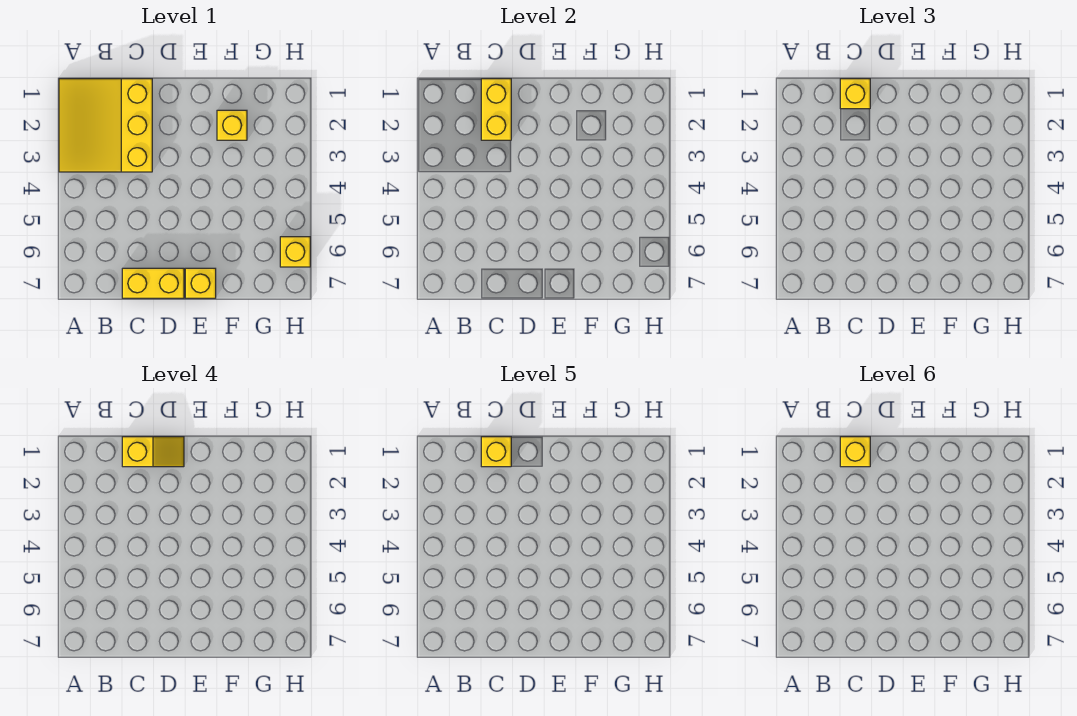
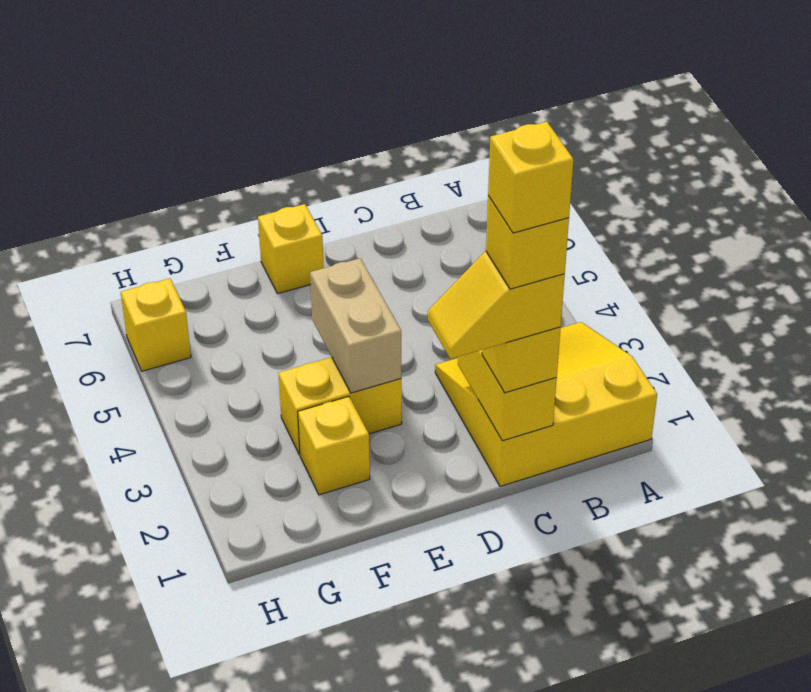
yellow slope A1:C3 level 1 top C -> yellow slope A1:C3 level 1 top 1
yellow brick C7:D7 level 1 -> yellow brick E3:F3 level 1
none -> tan brick E3:E4 level 2

